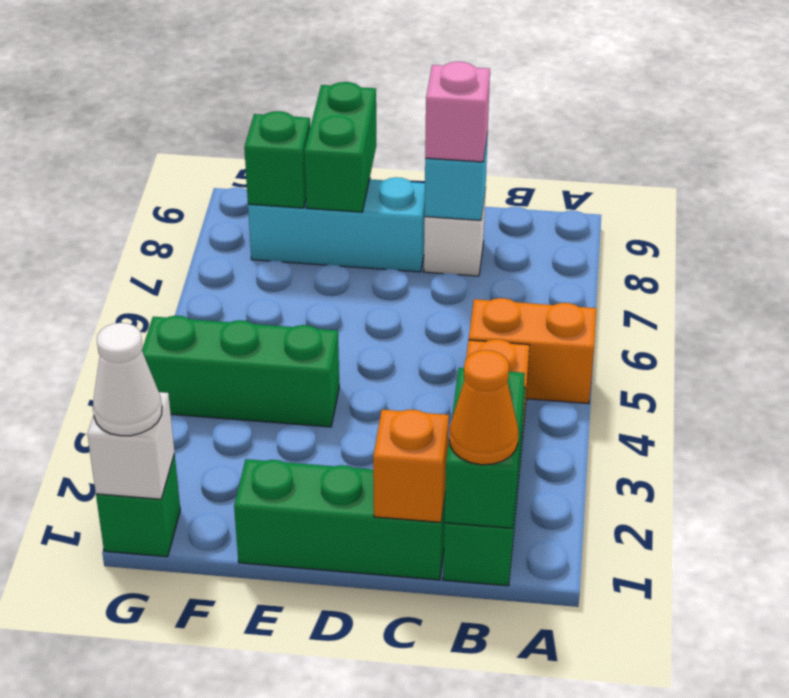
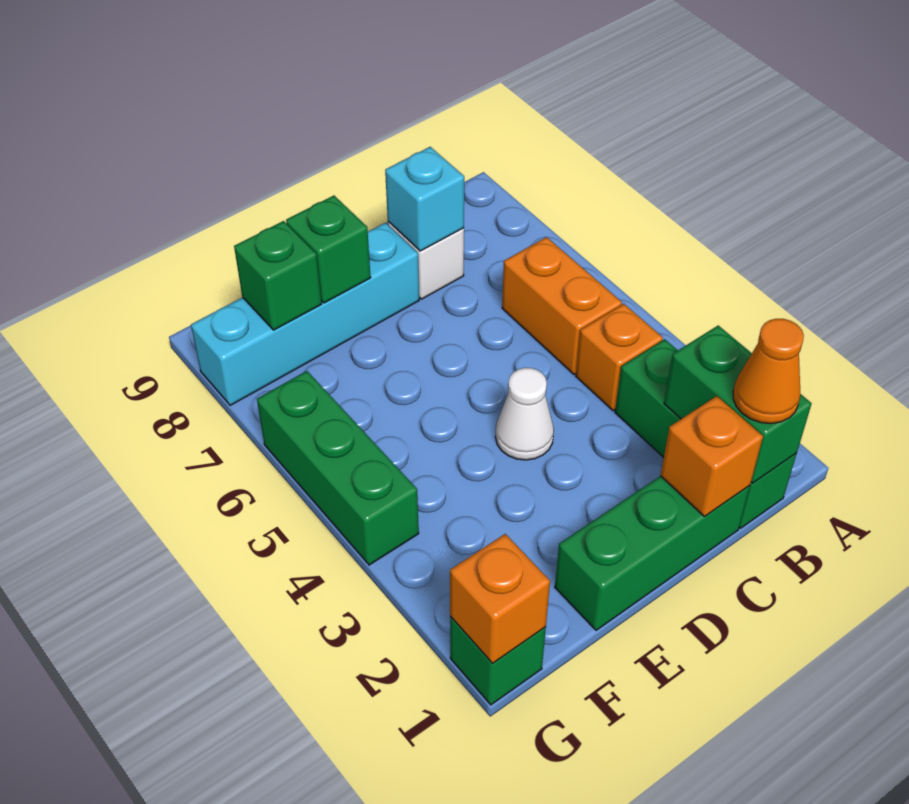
orange brick A5:B5 level 1 -> orange brick B5:B6 level 1
pink brick C8 level 3 -> none
cyan brick D8:F8 level 1 -> cyan brick D8:G8 level 1
green brick E4:G4 level 1 -> green brick G4:G6 level 1
green brick E8:E9 level 2 -> green brick E8 level 2
white brick G1 level 2 -> orange brick G1 level 2
white cone G1 level 3 -> white cone D4 level 1

